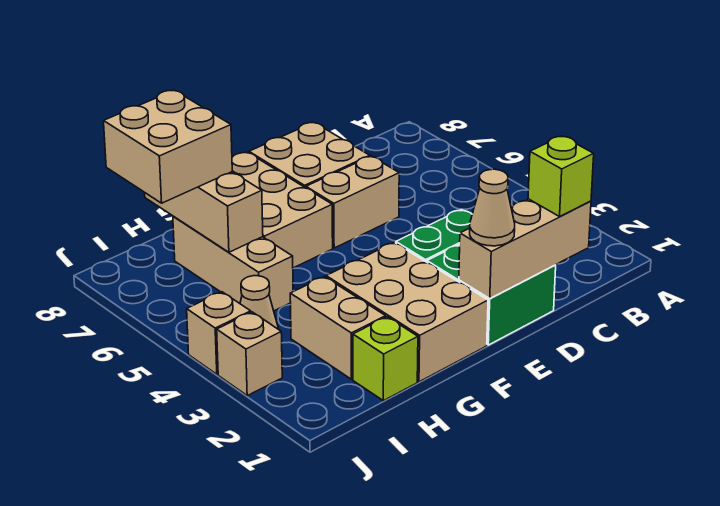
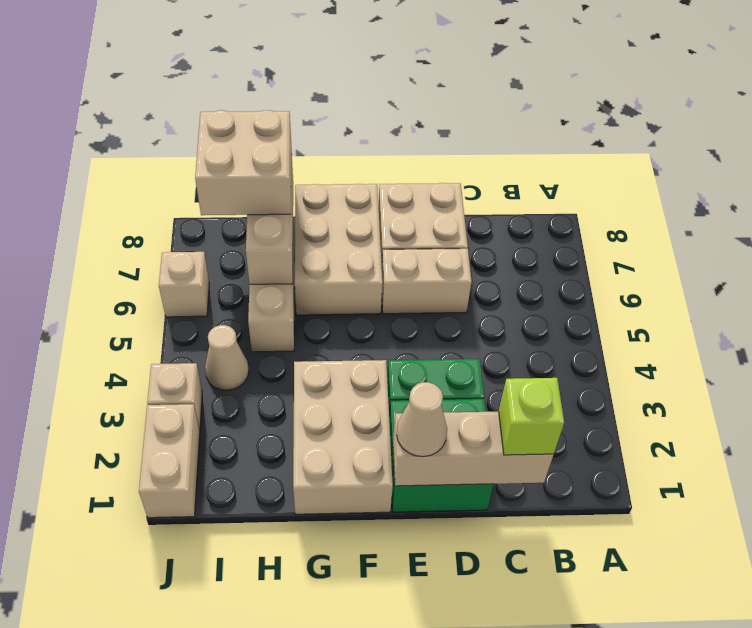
lime brick H1 level 1 -> none
tan brick H2:H3 level 1 -> tan brick J1:J2 level 1
tan brick J4 level 1 -> tan brick J6 level 1

